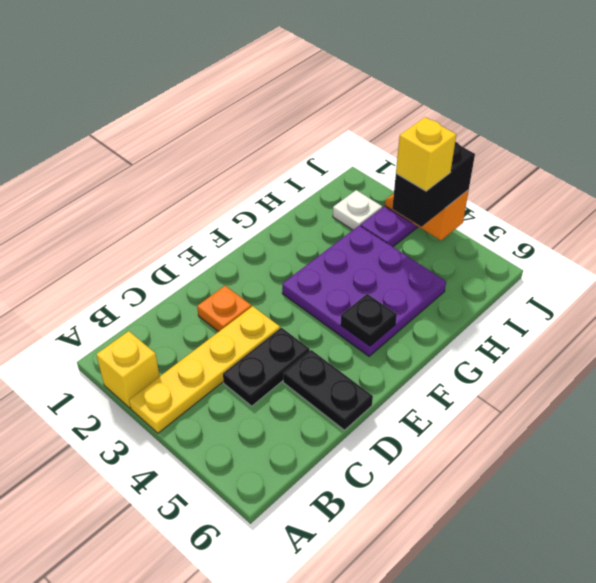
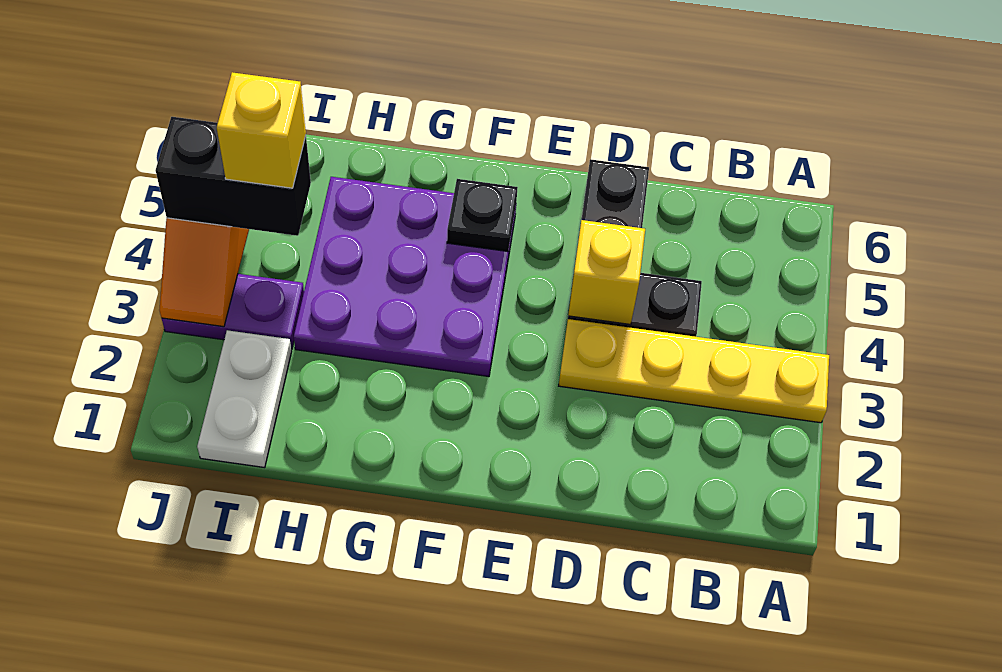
yellow brick A2 level 1 -> yellow brick D4 level 2
orange plate D2 level 1 -> none
white plate I2 level 1 -> white plate I1:I2 level 1

